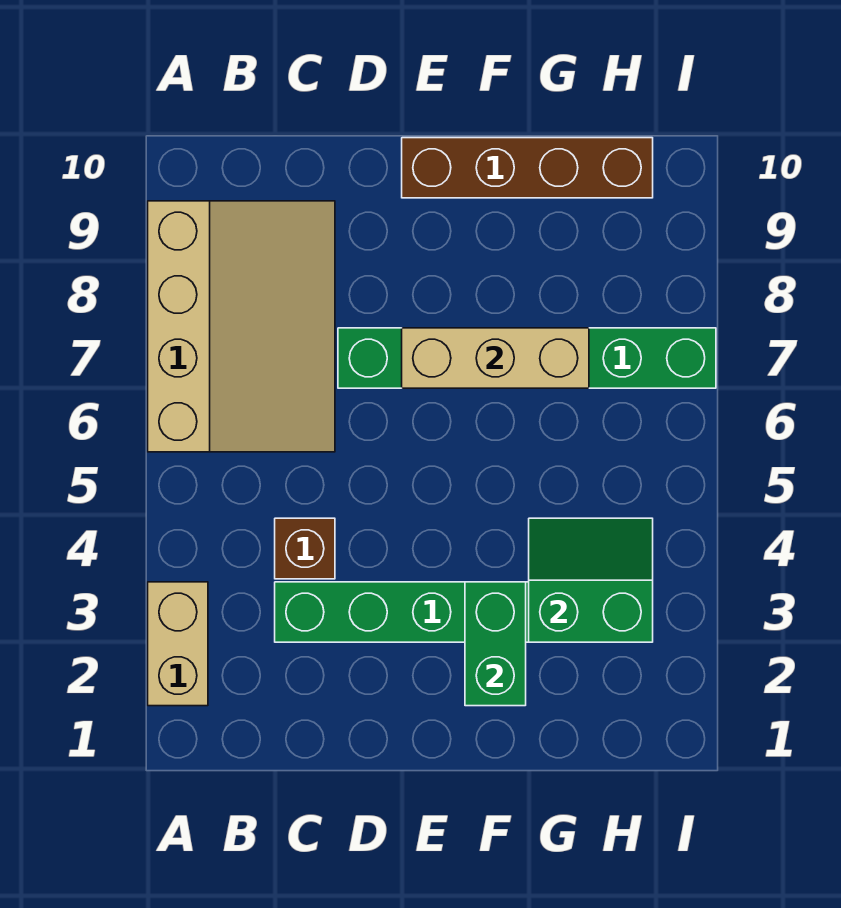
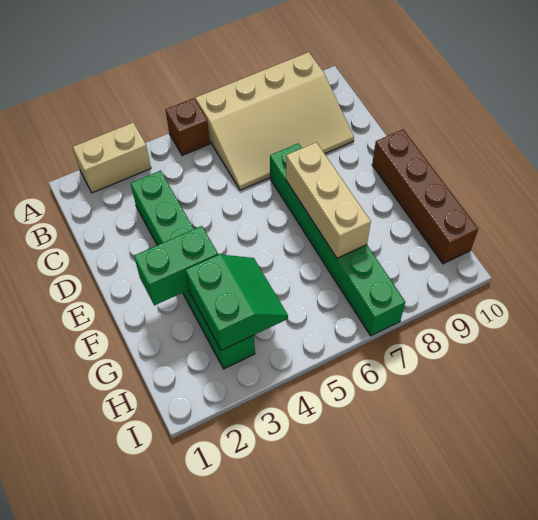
brown brick C4 level 1 -> brown brick A5 level 1

